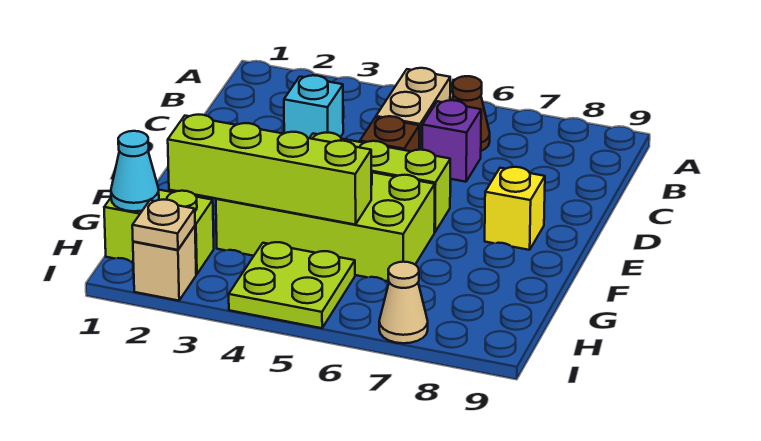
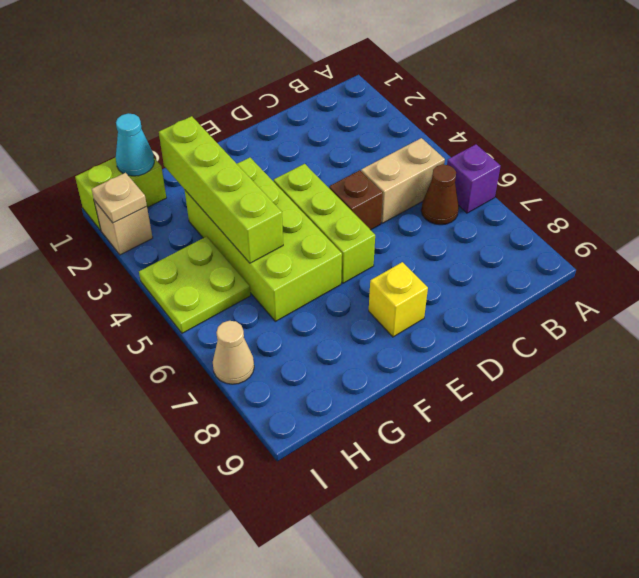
cyan brick C3 level 1 -> none
purple brick C6 level 1 -> purple brick A6 level 1
lime brick H1:H2 level 1 -> lime brick H1:I1 level 1

